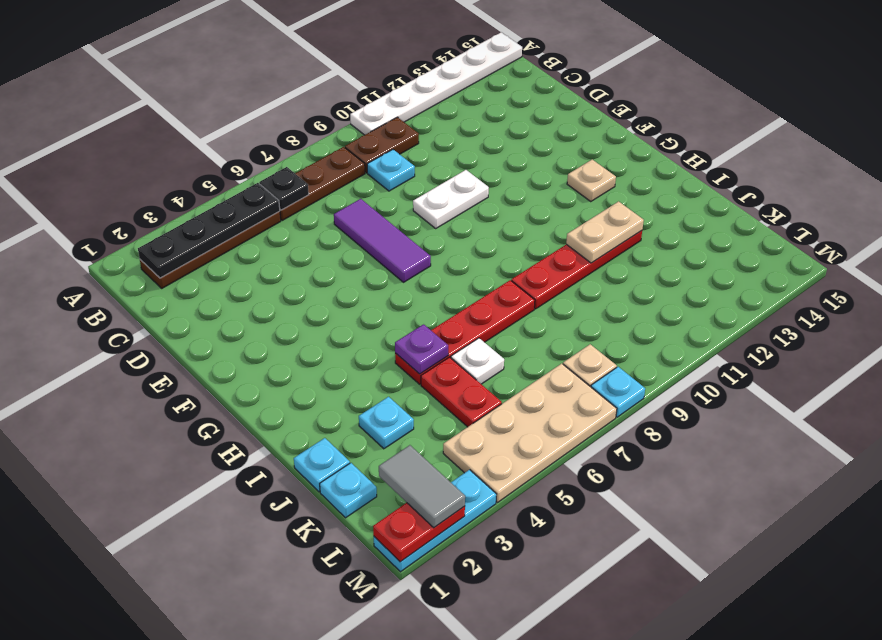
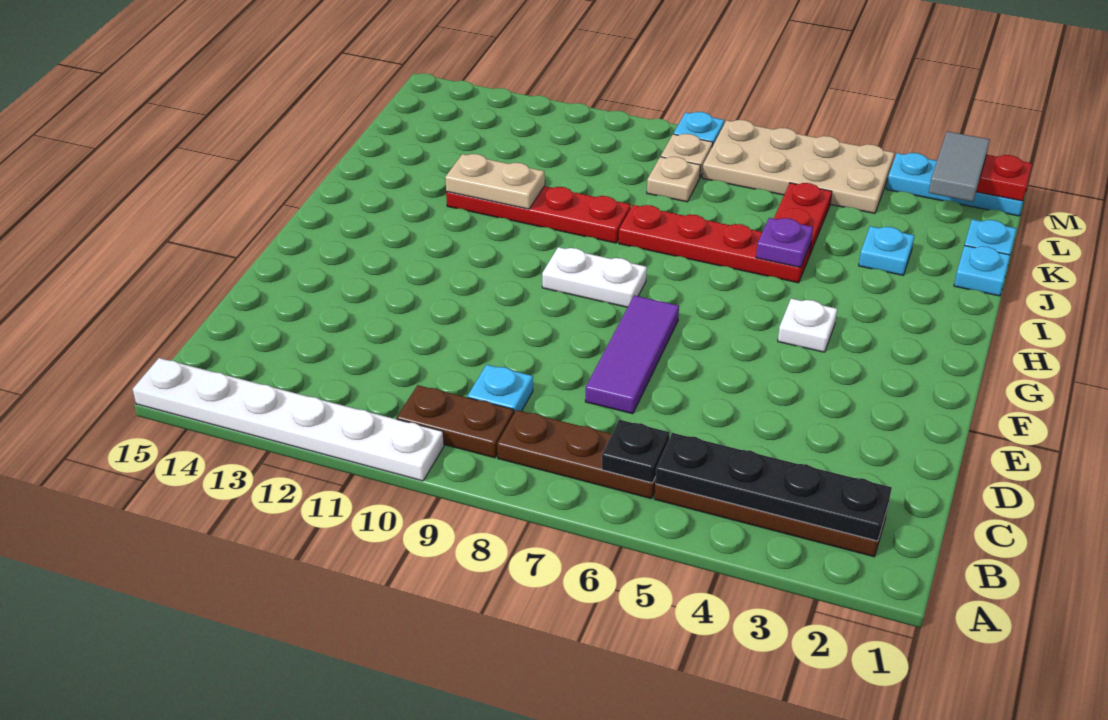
white plate E9:E10 level 1 -> white plate G8:G9 level 1
tan plate G13 level 1 -> tan plate K8 level 1
white plate J6 level 1 -> white plate G4 level 1

